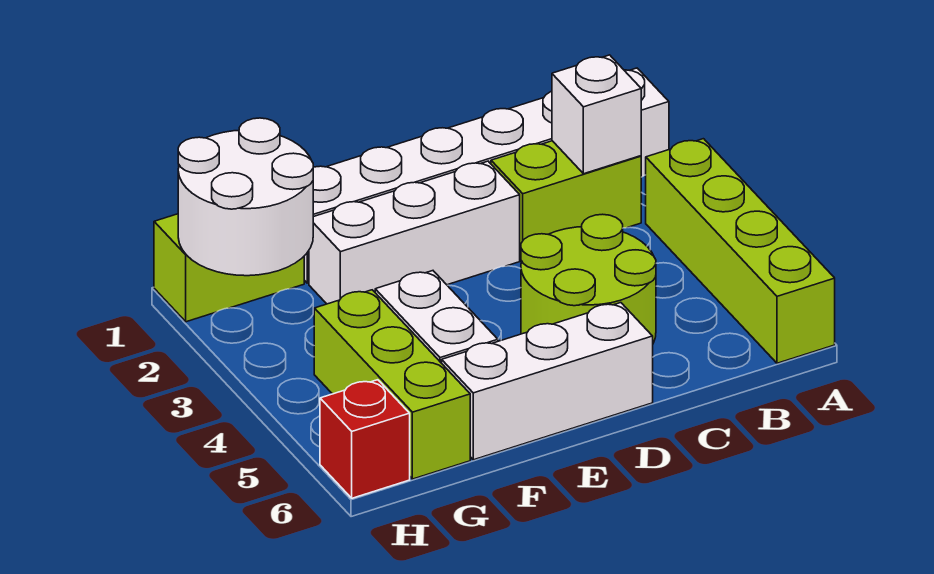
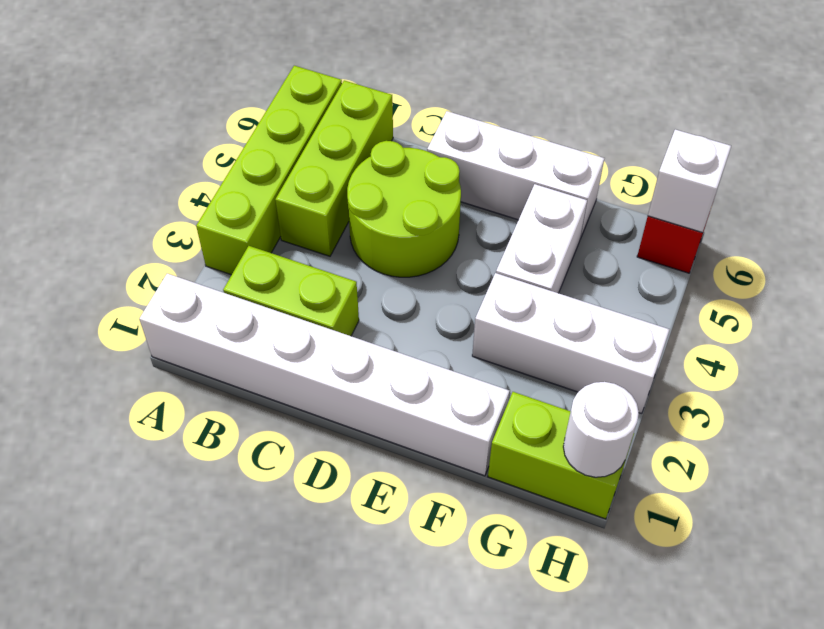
white brick B2 level 2 -> white brick H6 level 2
white brick D2:F2 level 1 -> white brick F3:H3 level 1
white round brick G1:H2 level 2 -> white round brick H1 level 2
lime brick G4:G6 level 1 -> lime brick B4:B6 level 1

